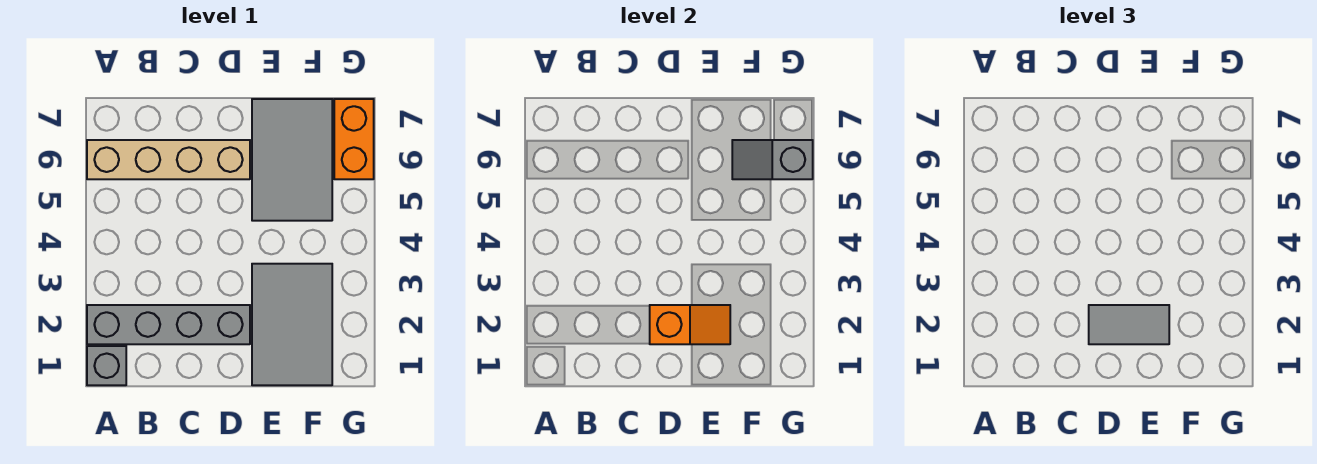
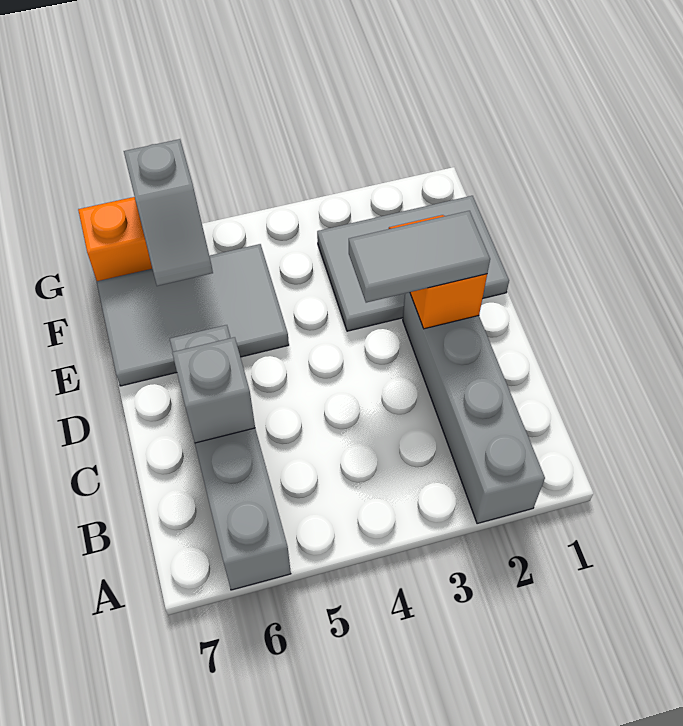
grey brick A1 level 1 -> grey brick C6 level 2
tan brick A6:D6 level 1 -> grey brick A6:D6 level 1
grey tile D2:E2 level 3 -> grey tile D2:D3 level 3

